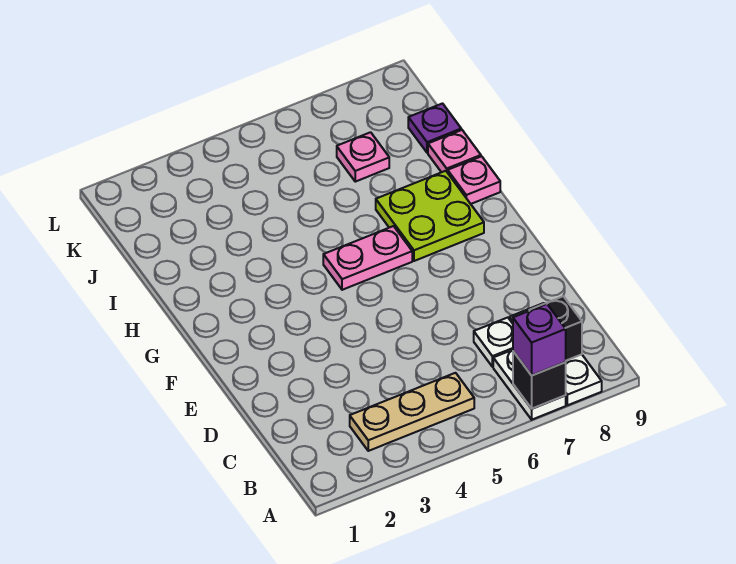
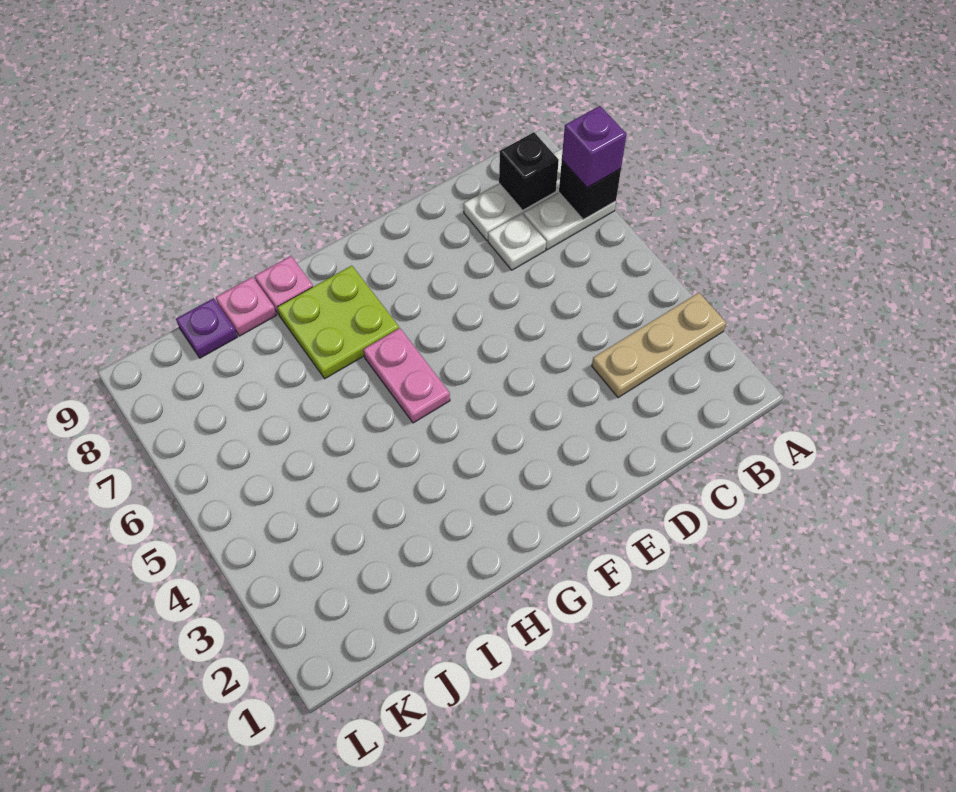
tan plate B3:B5 level 1 -> tan plate A3:C3 level 1
pink plate J7 level 1 -> none

